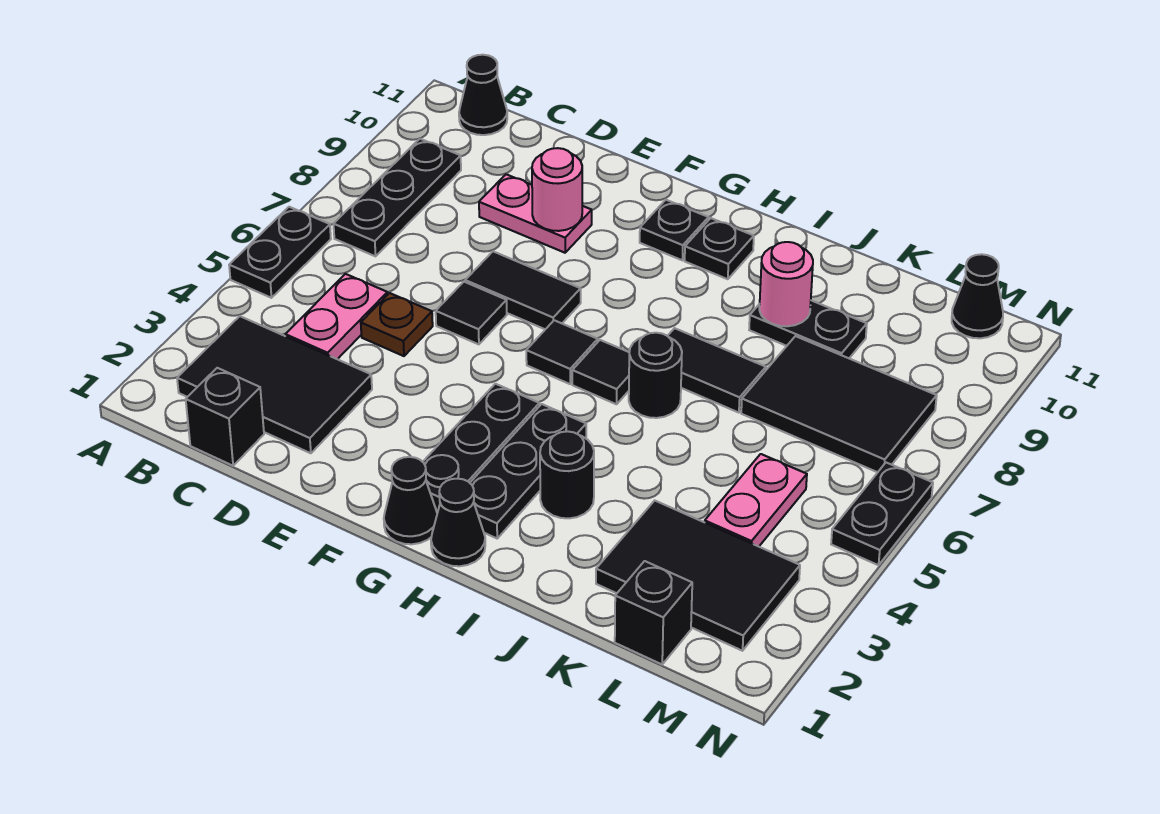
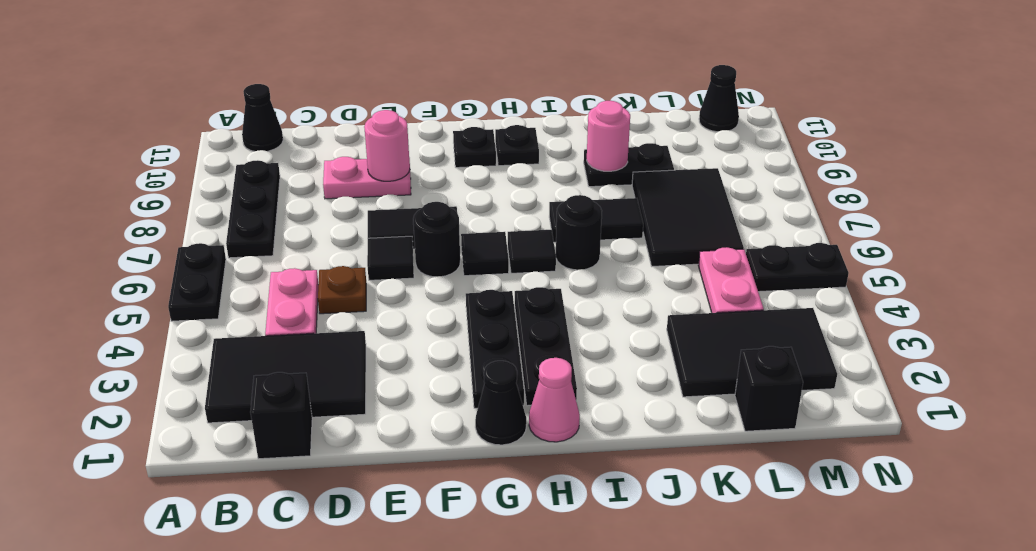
black cone H1 level 1 -> pink cone H1 level 1
black round brick I3 level 1 -> black round brick F6 level 1
black tile K7:M8 level 1 -> black tile K6:L8 level 1
black plate N5:N6 level 1 -> black plate M5:N5 level 1

